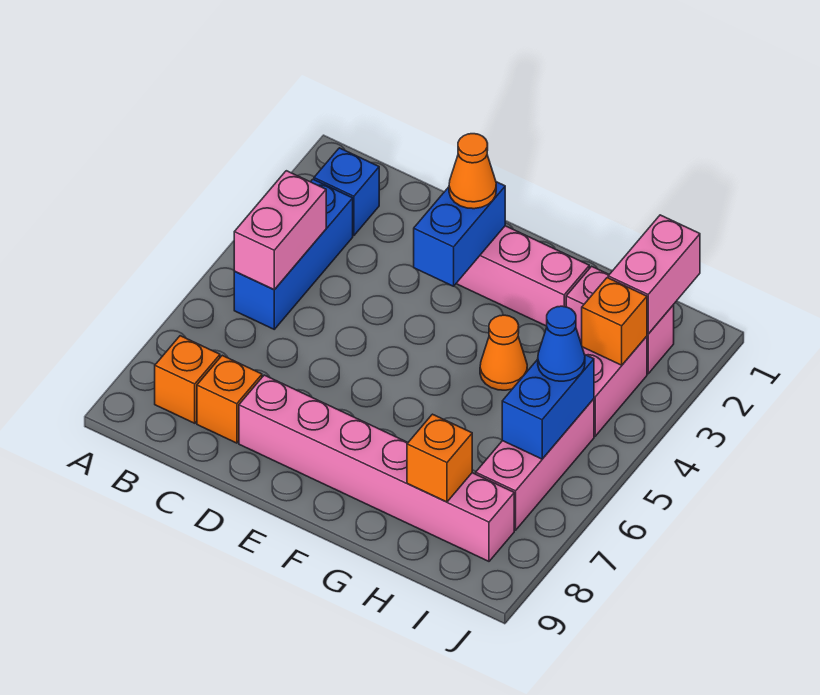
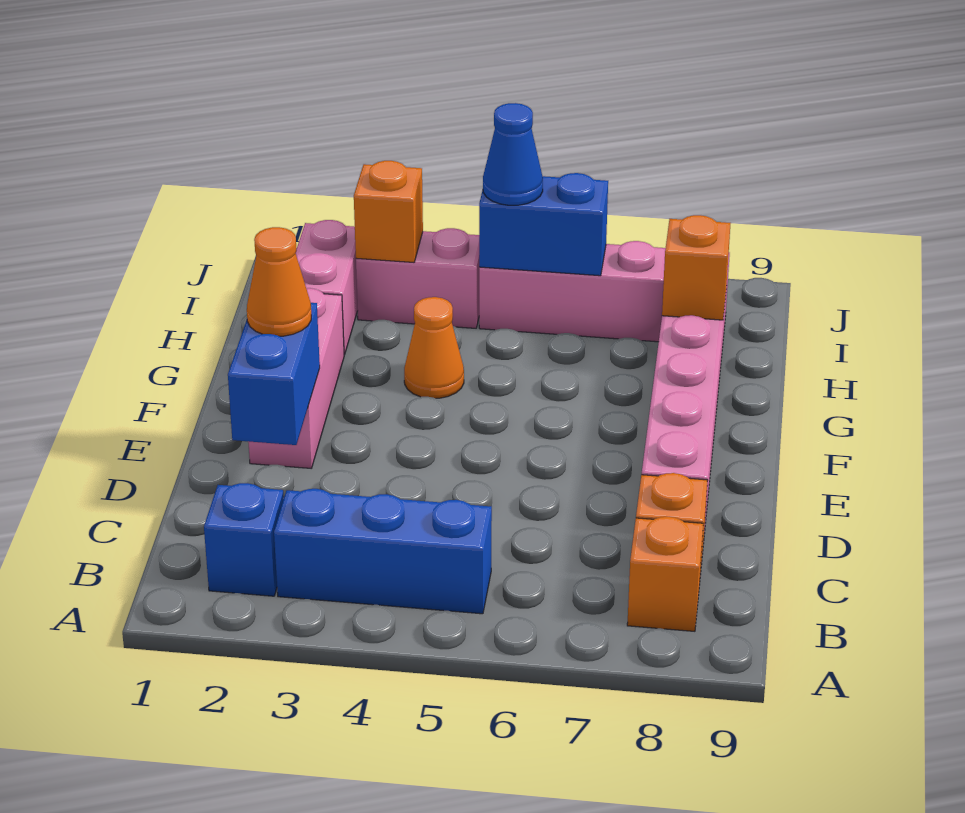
pink brick B4:B5 level 2 -> none
blue brick E2:E3 level 2 -> blue brick D2:E2 level 2
pink brick I1:I2 level 2 -> none

